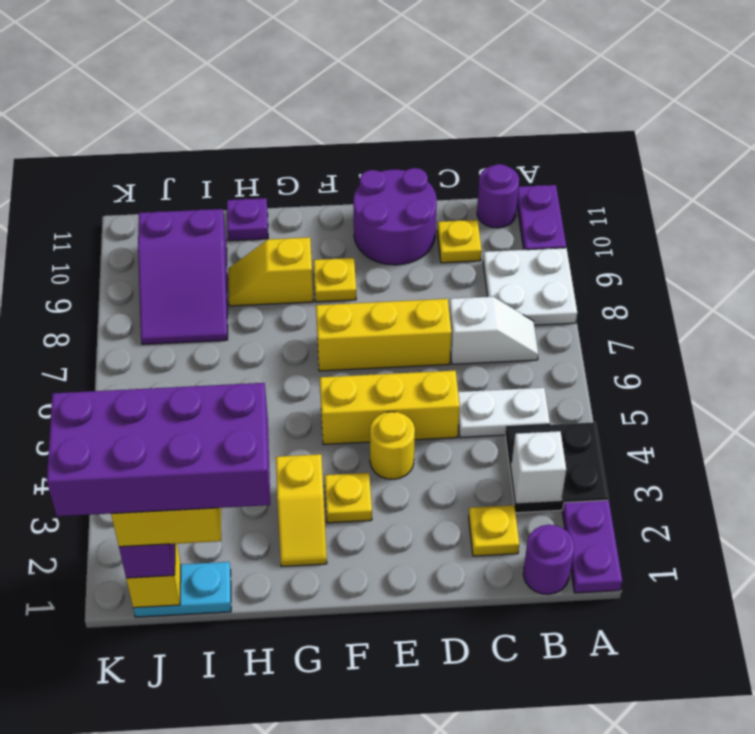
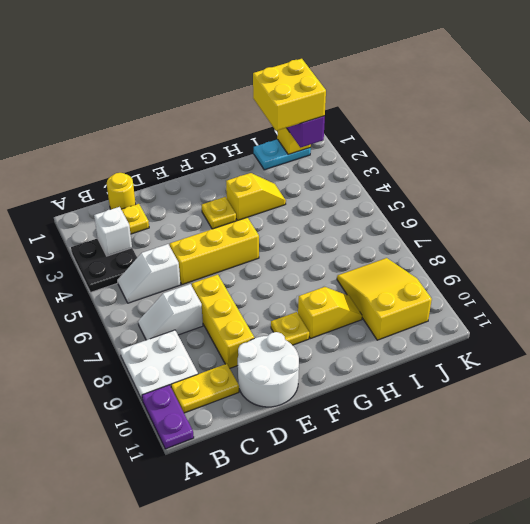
purple plate A1:A2 level 1 -> none
purple round brick B1 level 1 -> none
white plate B5:C5 level 1 -> white slope B5:C5 level 1 top C
purple round brick B11 level 1 -> none
yellow plate C10 level 1 -> yellow plate B10:C10 level 1
yellow brick D7:F7 level 1 -> yellow brick D7:D9 level 1
purple round brick D10:E11 level 1 -> white round brick D10:E11 level 1
yellow round brick E4 level 1 -> yellow round brick C1 level 1
yellow slope G2:G3 level 1 top 3 -> yellow slope G3:H3 level 1 top G
purple brick H1:K2 level 5 -> none
purple plate H11 level 1 -> none
purple slope I8:J10 level 1 top 10 -> yellow slope I8:J10 level 1 top 10

